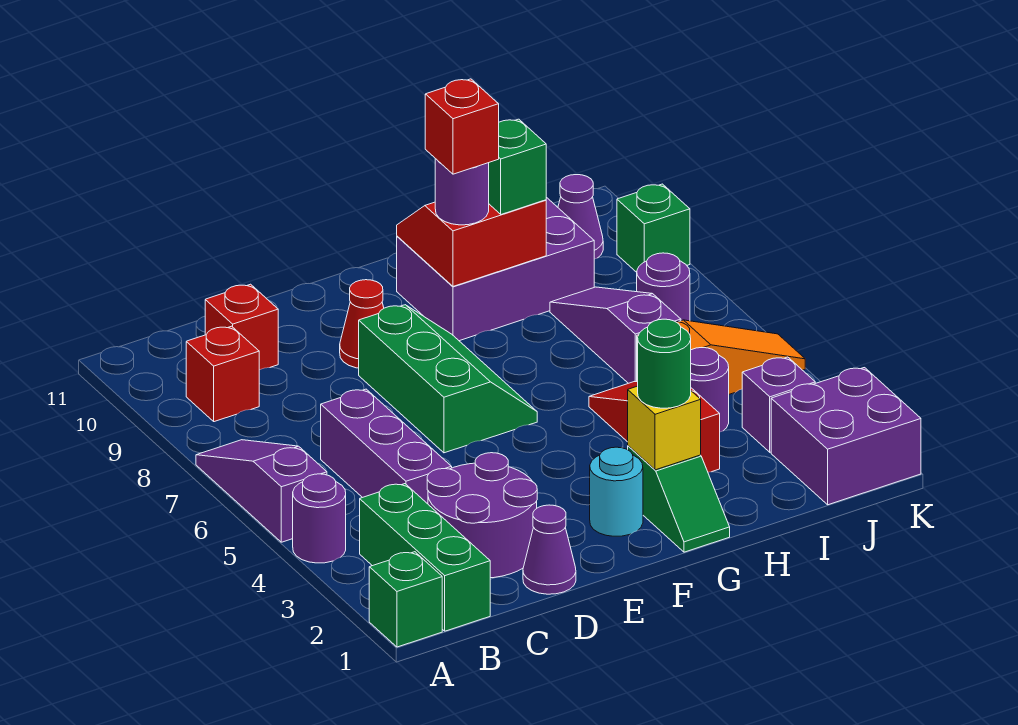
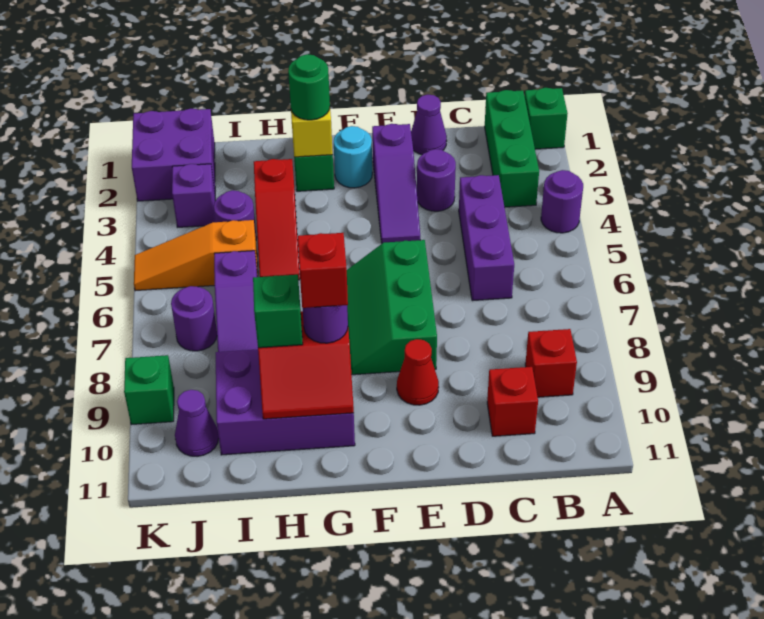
purple slope A5:A7 level 1 top 5 -> purple slope E2:E4 level 1 top 2
purple round brick C2:D3 level 1 -> purple round brick D3 level 1

